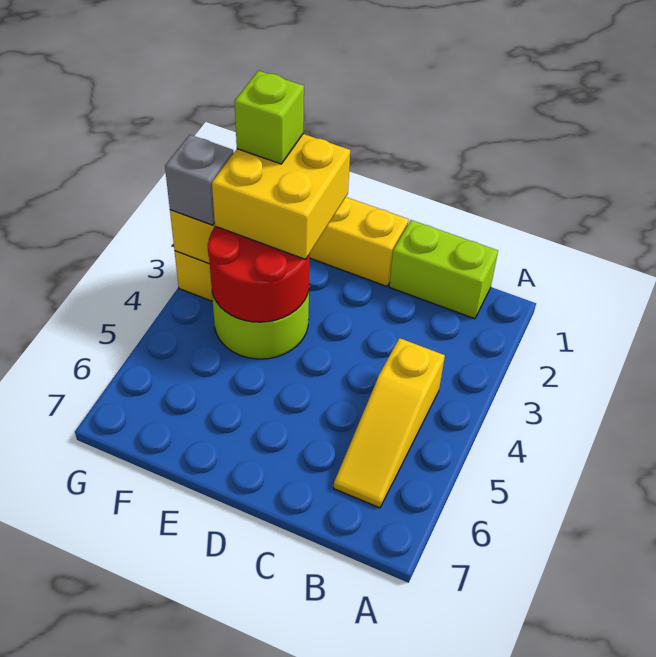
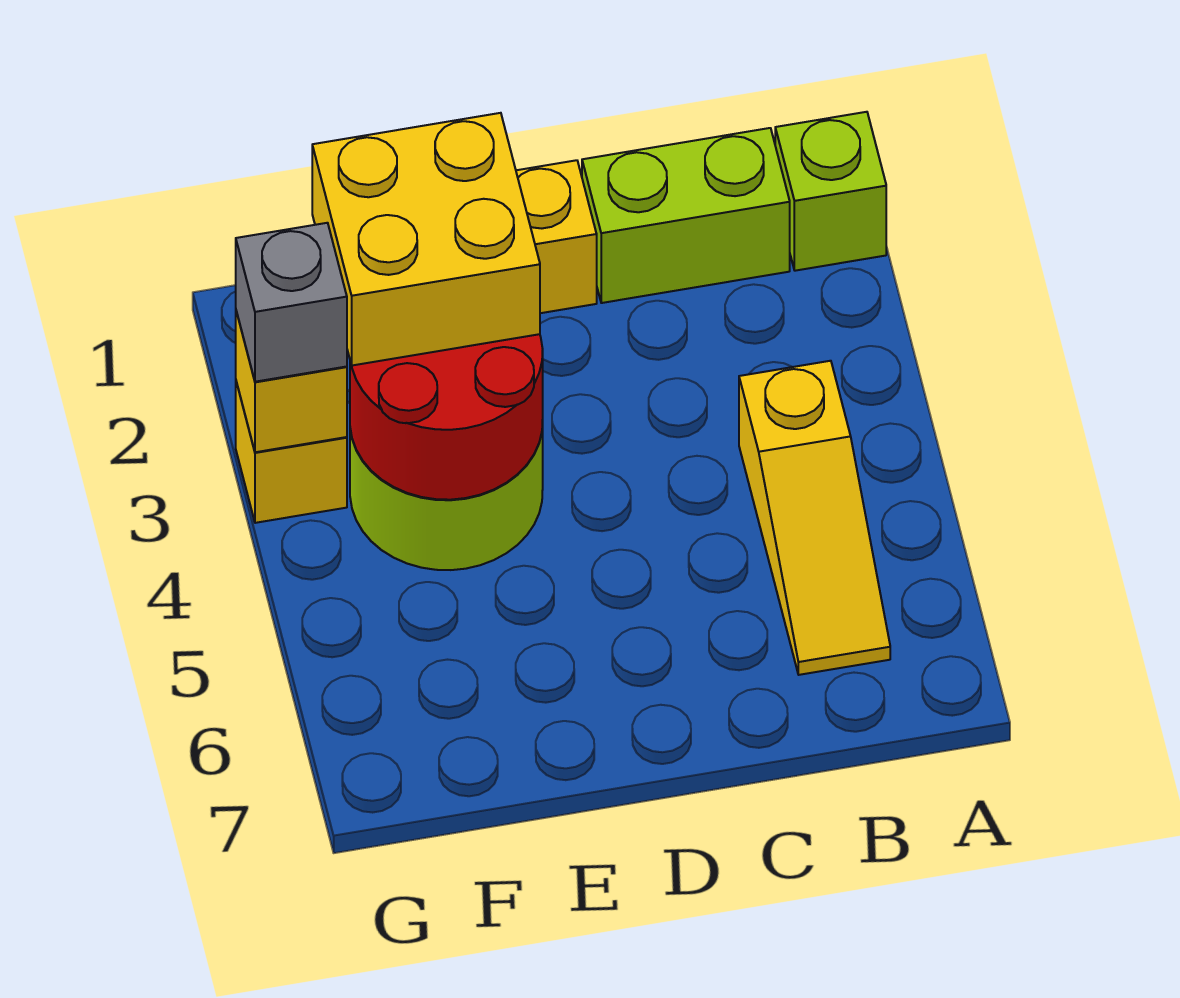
lime brick F2 level 4 -> lime brick A1 level 1

